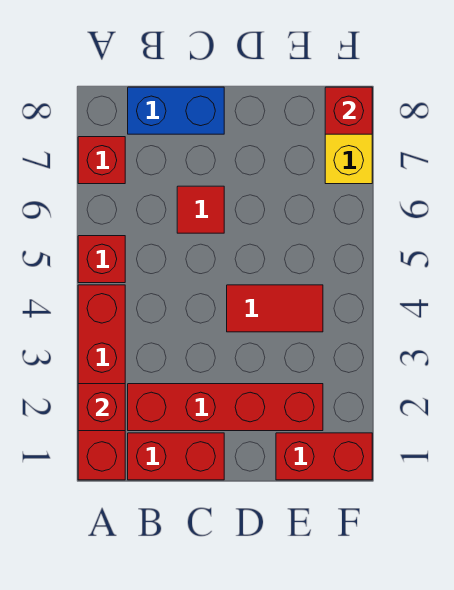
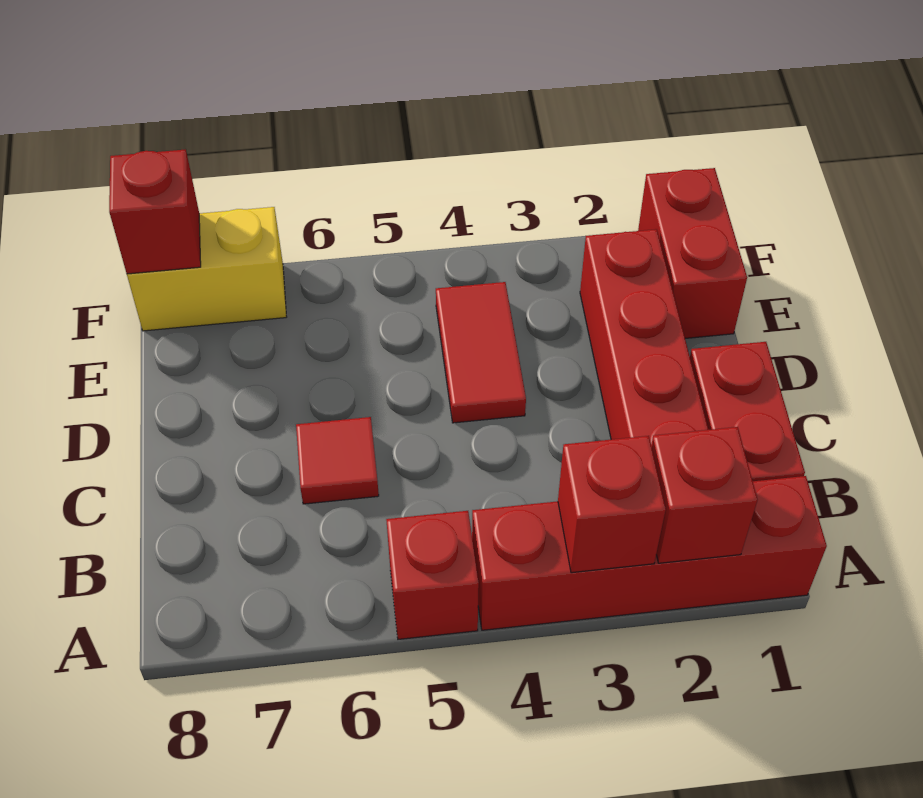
red brick A7 level 1 -> red brick A3 level 2
blue brick B8:C8 level 1 -> none

